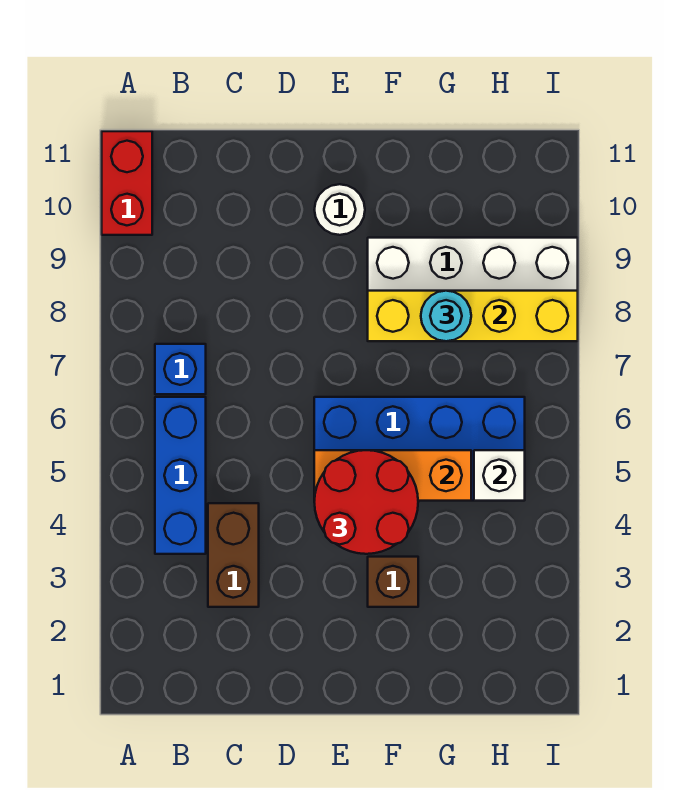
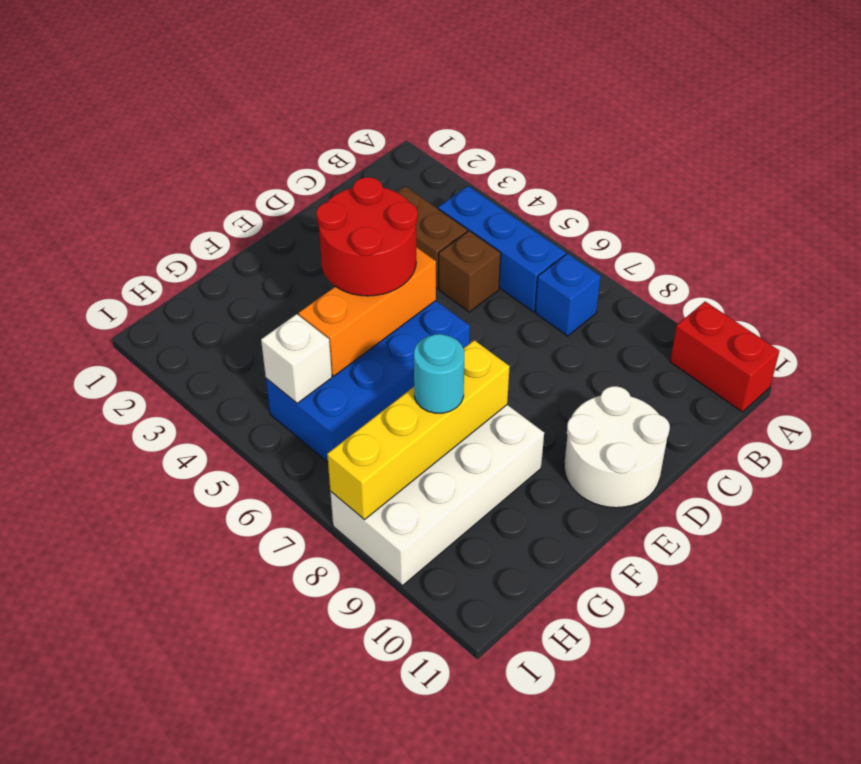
white round brick E10 level 1 -> white round brick D10:E11 level 1
brown brick F3 level 1 -> brown brick C5 level 1

